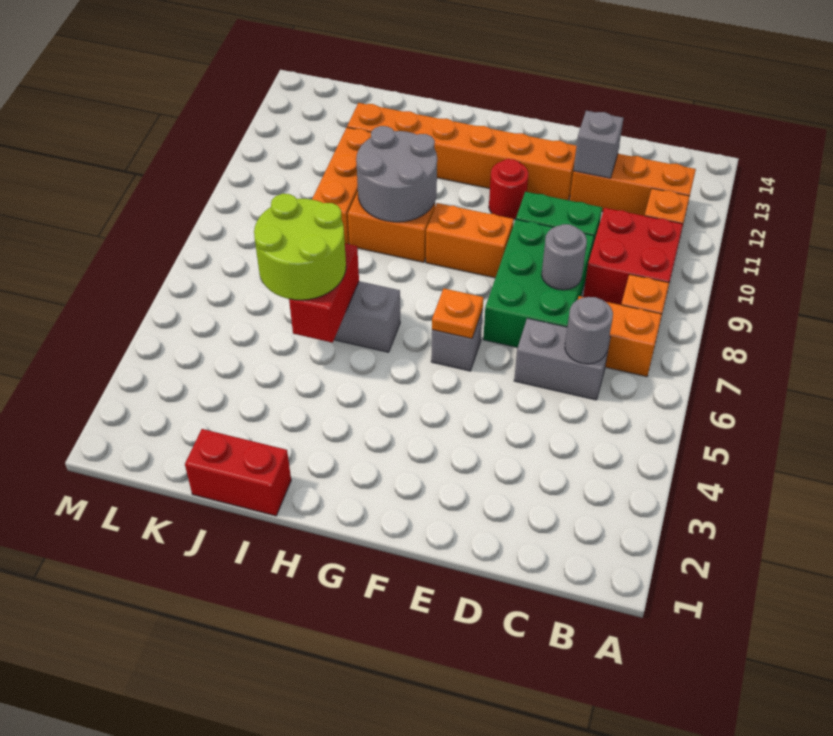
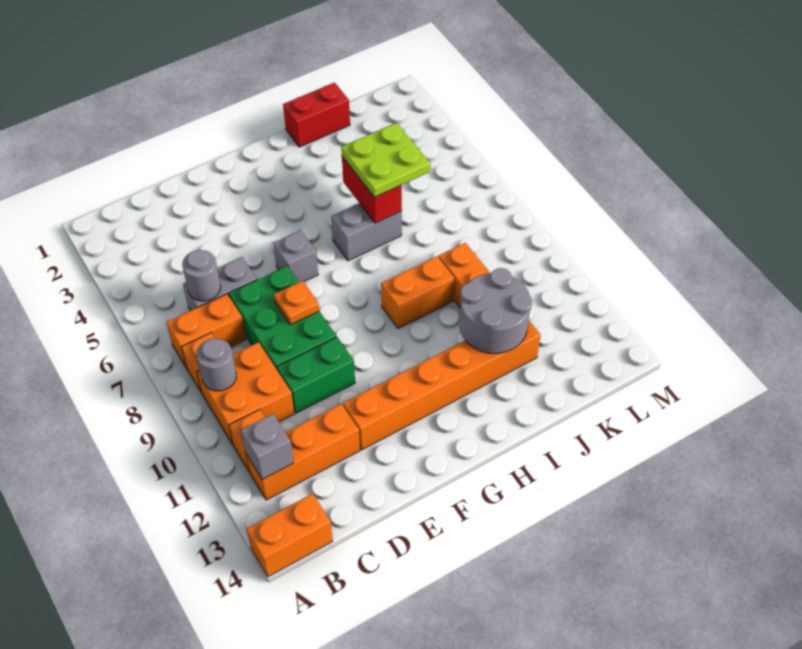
red brick B9:C10 level 1 -> orange brick B9:C10 level 1
grey round brick D8 level 2 -> grey round brick B9 level 2
grey brick D12 level 2 -> grey brick B12 level 2
orange plate F6 level 2 -> orange plate E8 level 2
orange brick F9:G9 level 1 -> orange brick A14:B14 level 1
red round brick F11 level 1 -> none
grey round brick H9:I10 level 2 -> grey round brick I11:J12 level 2
lime round brick I5:J6 level 3 -> lime plate I5:J6 level 3

